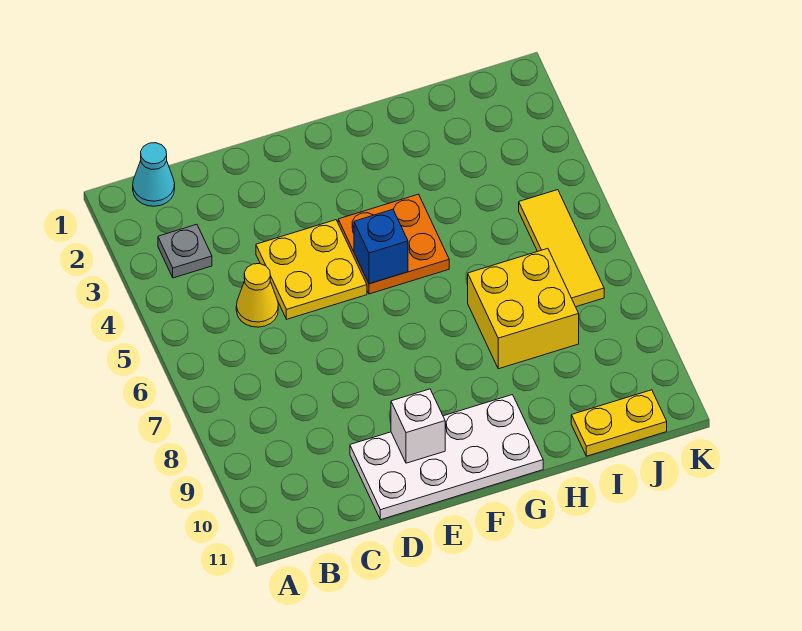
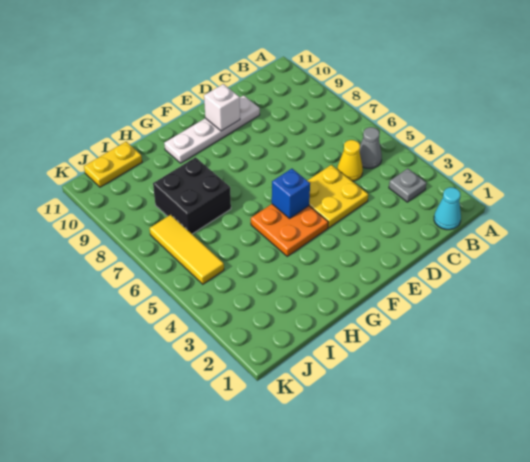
none -> grey cone B5 level 1
white plate D10:G11 level 1 -> white plate D10:G10 level 1
yellow brick H7:I8 level 1 -> black brick H7:I8 level 1

